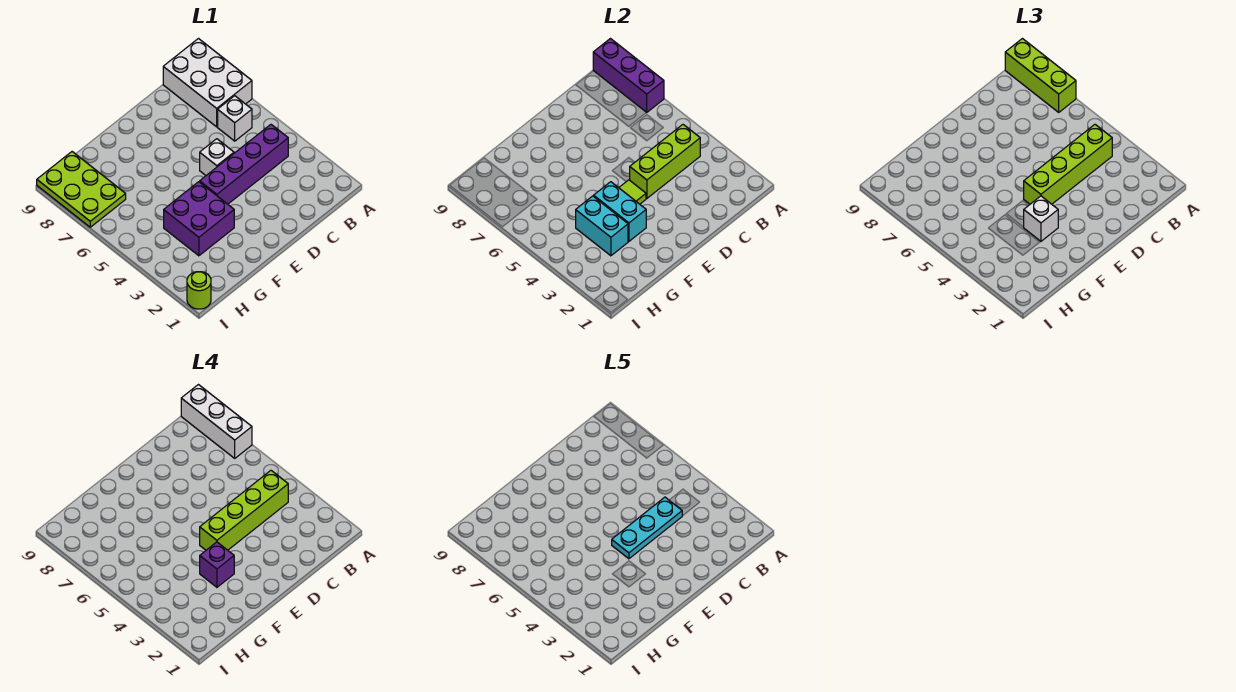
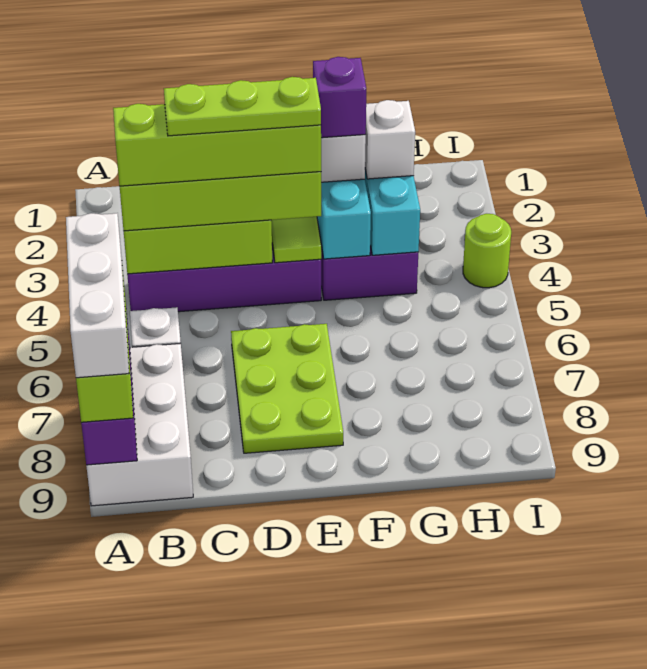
cyan plate C4:E4 level 5 -> lime plate C4:E4 level 5
white brick D5 level 1 -> white brick G3 level 3
lime plate H7:I9 level 1 -> lime plate D6:E8 level 1
lime round brick I1 level 1 -> lime round brick I4 level 1

